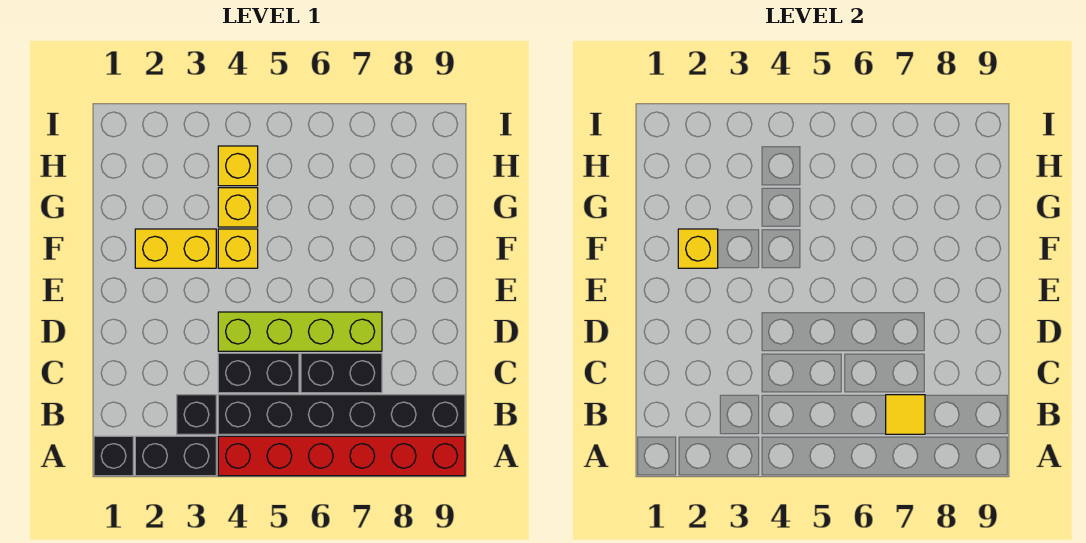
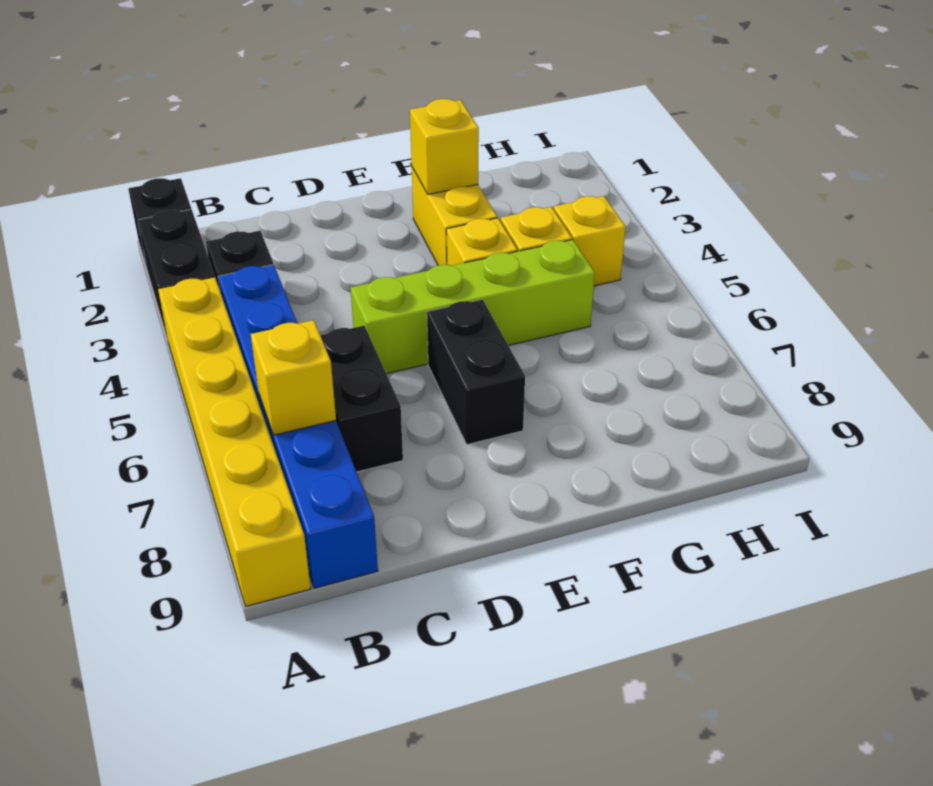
red brick A4:A9 level 1 -> yellow brick A4:A9 level 1
black brick B4:B9 level 1 -> blue brick B4:B9 level 1
yellow tile B7 level 2 -> yellow brick B7 level 2
black brick C4:C5 level 1 -> black brick E6:E7 level 1
lime brick D4:D7 level 1 -> lime brick D5:G5 level 1

